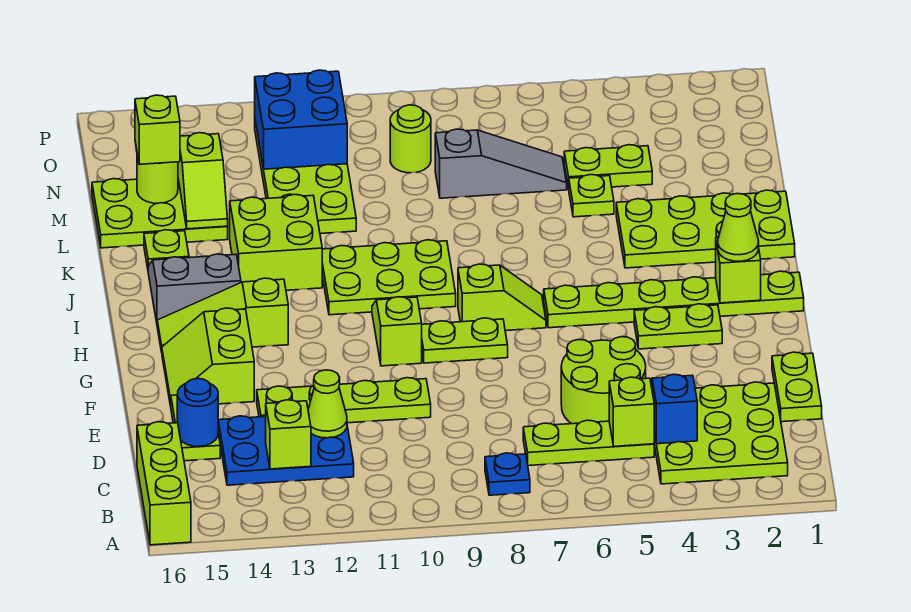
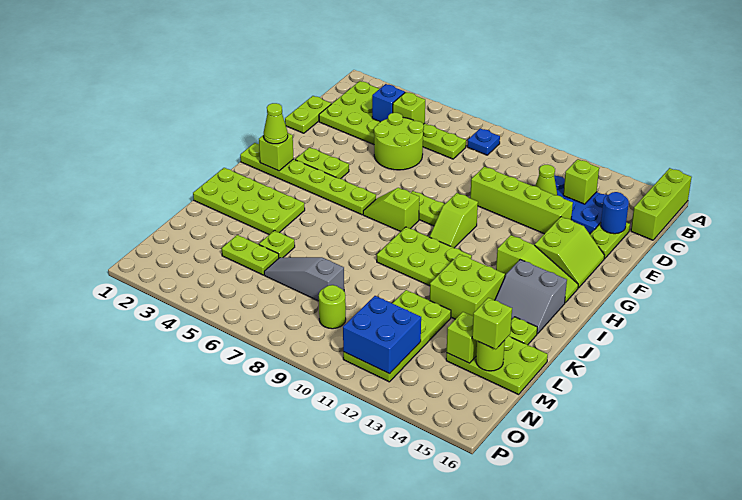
lime plate E10:E13 level 1 -> lime brick E10:E13 level 1

